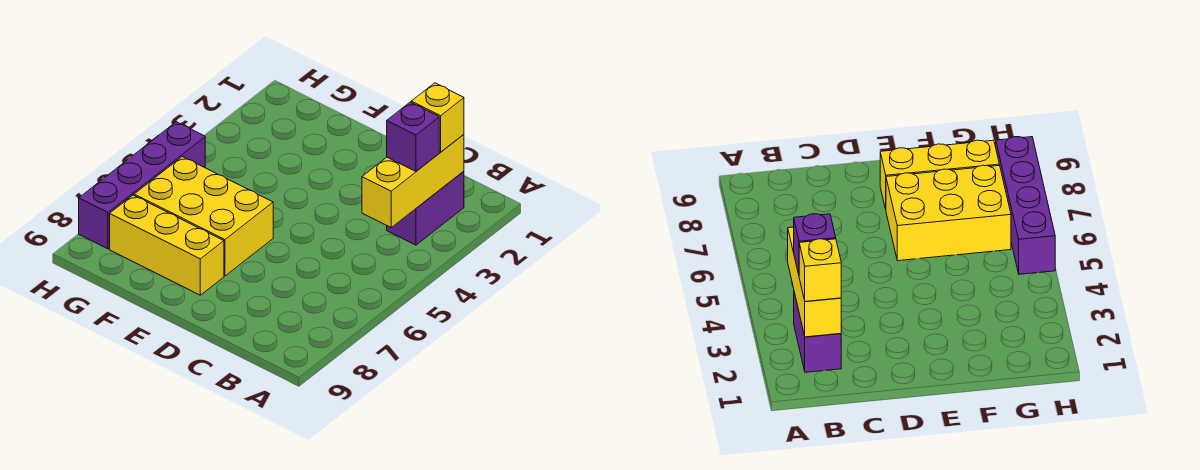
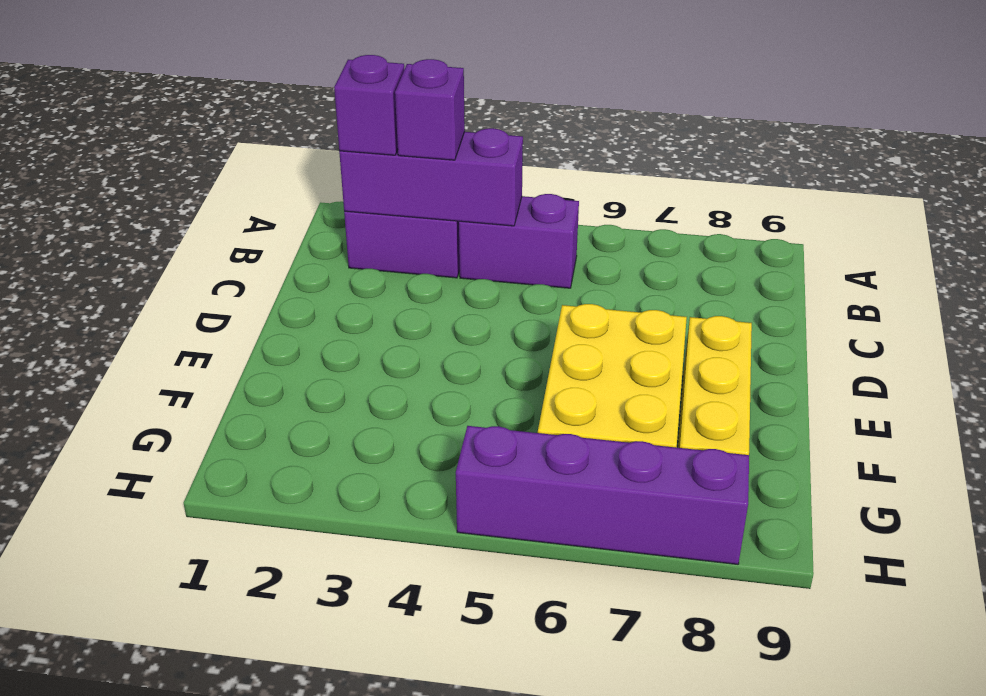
yellow brick B2:B4 level 2 -> purple brick B2:B4 level 2
yellow brick B2 level 3 -> purple brick B2 level 3
none -> purple brick B4:B5 level 1

